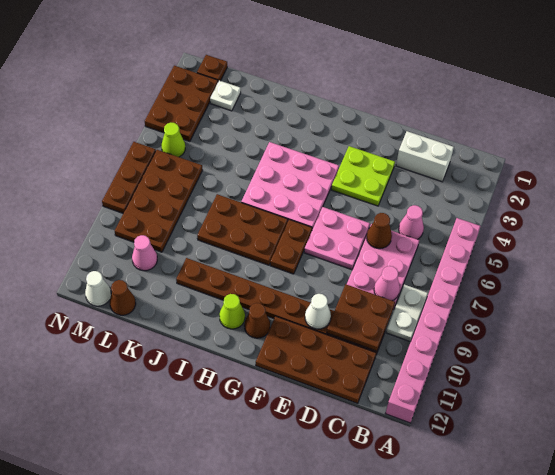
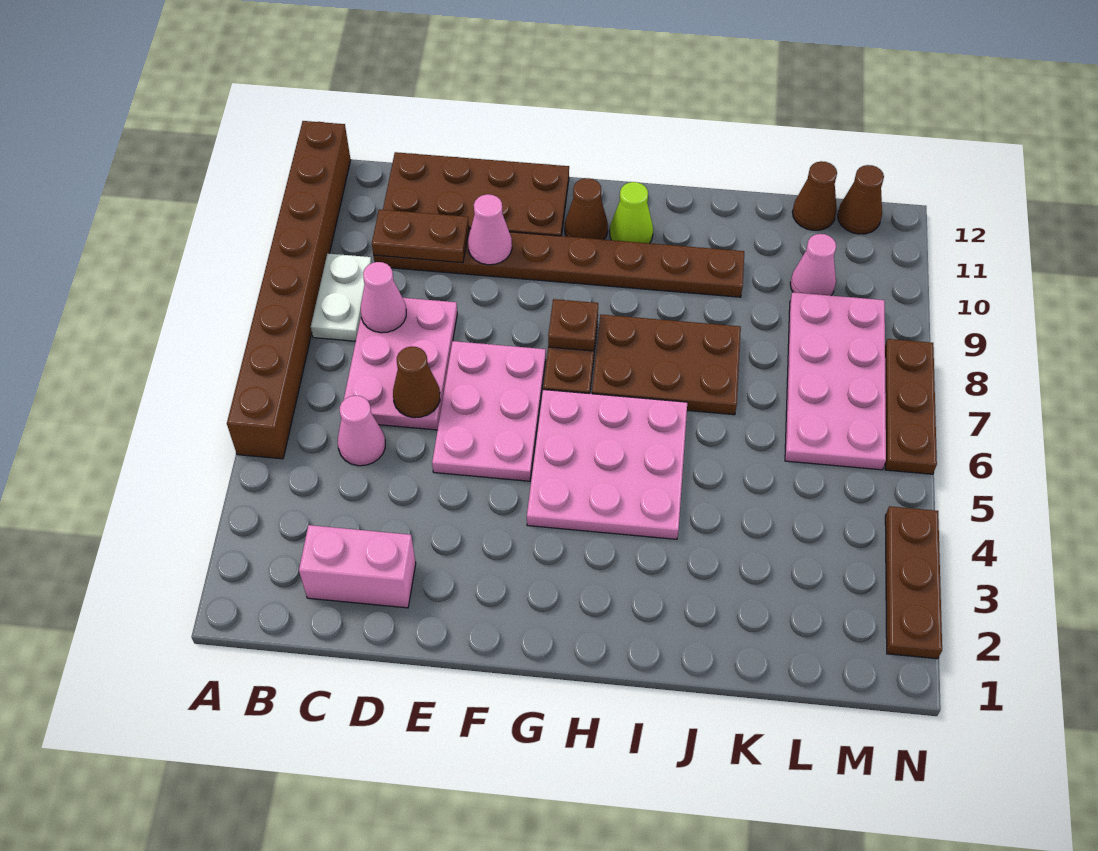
pink brick A5:A12 level 1 -> brown brick A5:A12 level 1
white brick C2:D2 level 1 -> pink brick C2:D2 level 1
brown plate C9:D10 level 2 -> brown plate C10:D10 level 2
lime plate E3:F4 level 1 -> none
pink plate E6:F7 level 1 -> pink plate E5:F7 level 1
white cone E10 level 2 -> pink cone E10 level 2
white plate L2 level 1 -> none
brown plate L6:M9 level 1 -> pink plate L6:M9 level 1
brown plate M1 level 1 -> brown plate G8 level 2
brown plate M2:N4 level 1 -> brown plate N2:N4 level 1
lime cone M5 level 1 -> none
white cone M12 level 1 -> brown cone M12 level 1

